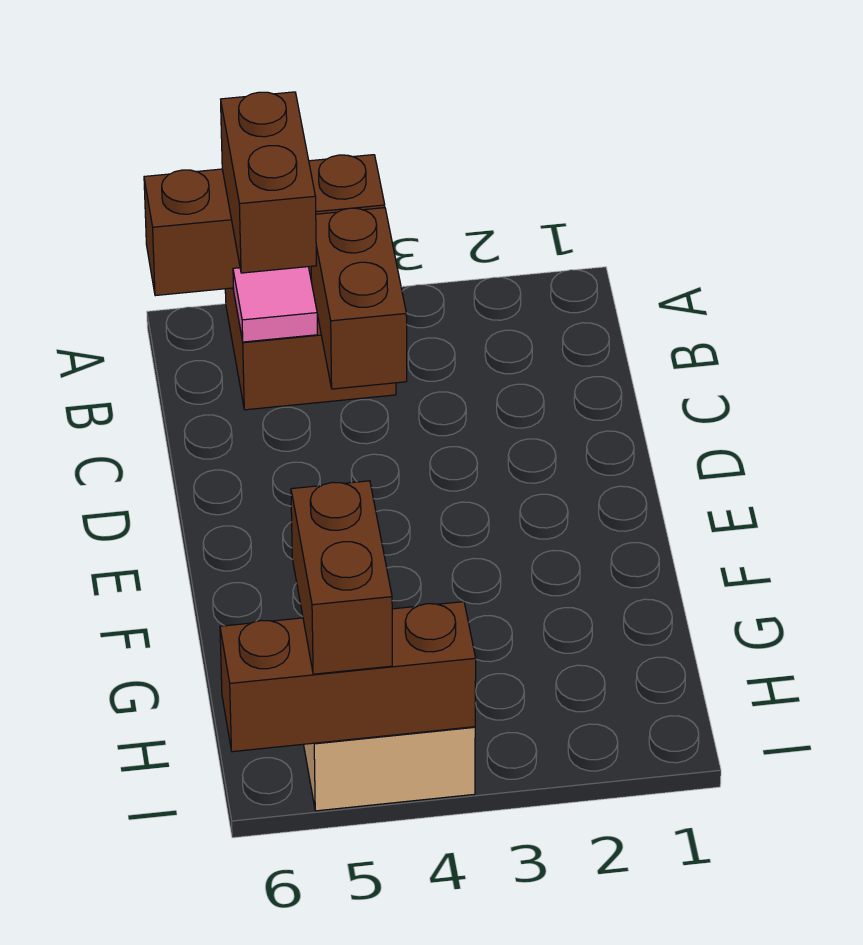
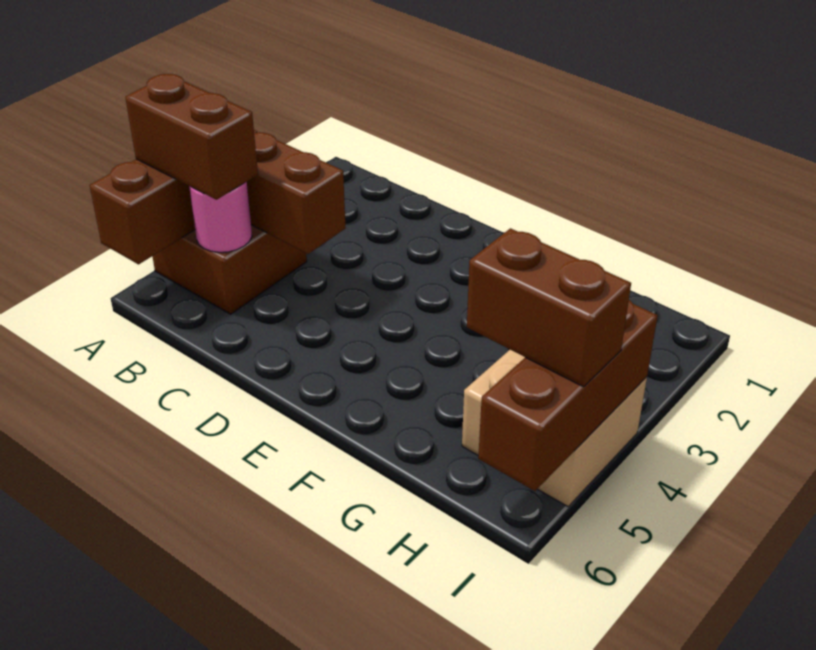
pink tile B5 level 2 -> pink round brick B5 level 2

